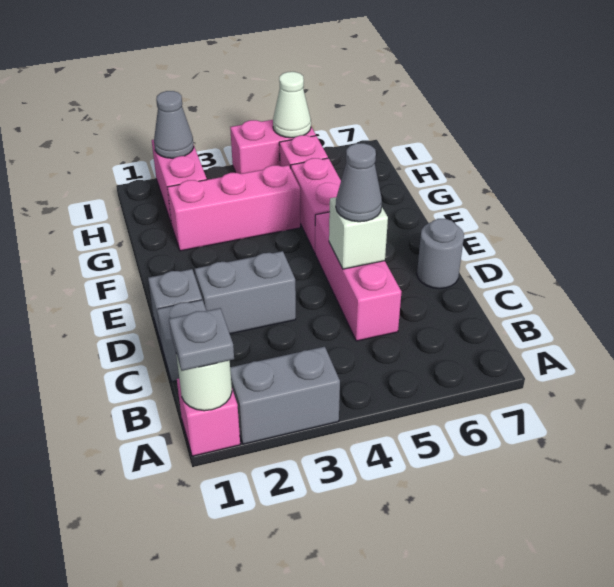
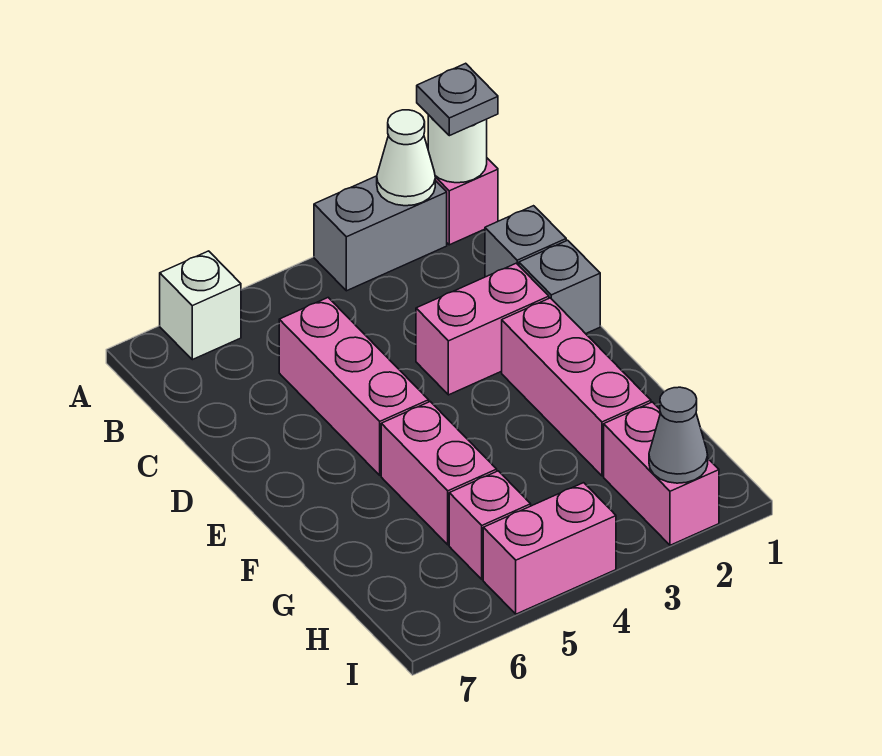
grey brick D2:D3 level 1 -> pink brick D2:D3 level 1
white brick D5 level 2 -> white brick A6 level 1
grey cone D5 level 3 -> none
grey round brick D7 level 1 -> none
pink brick G2:G4 level 1 -> pink brick E2:G2 level 1
white cone I5 level 2 -> white cone A2 level 2

